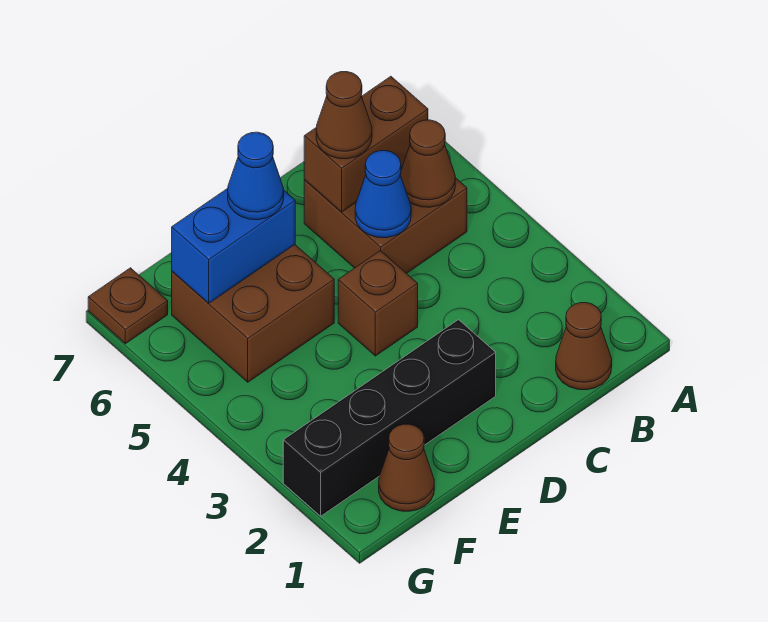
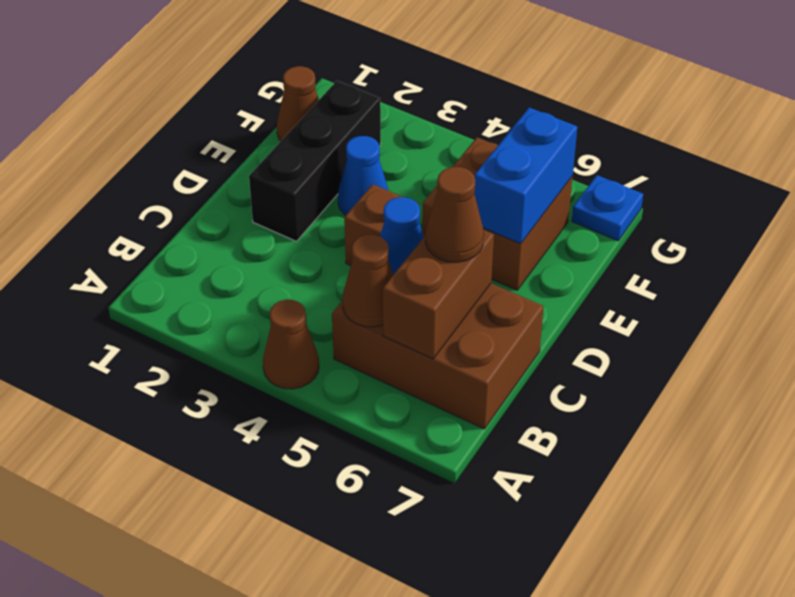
brown cone B1 level 1 -> brown cone A4 level 1
brown brick B5:C6 level 1 -> brown brick B5:C7 level 1
black brick D2:G2 level 1 -> black brick D2:F2 level 1
blue cone E6 level 3 -> blue cone E3 level 1
brown plate G7 level 1 -> blue plate G7 level 1

